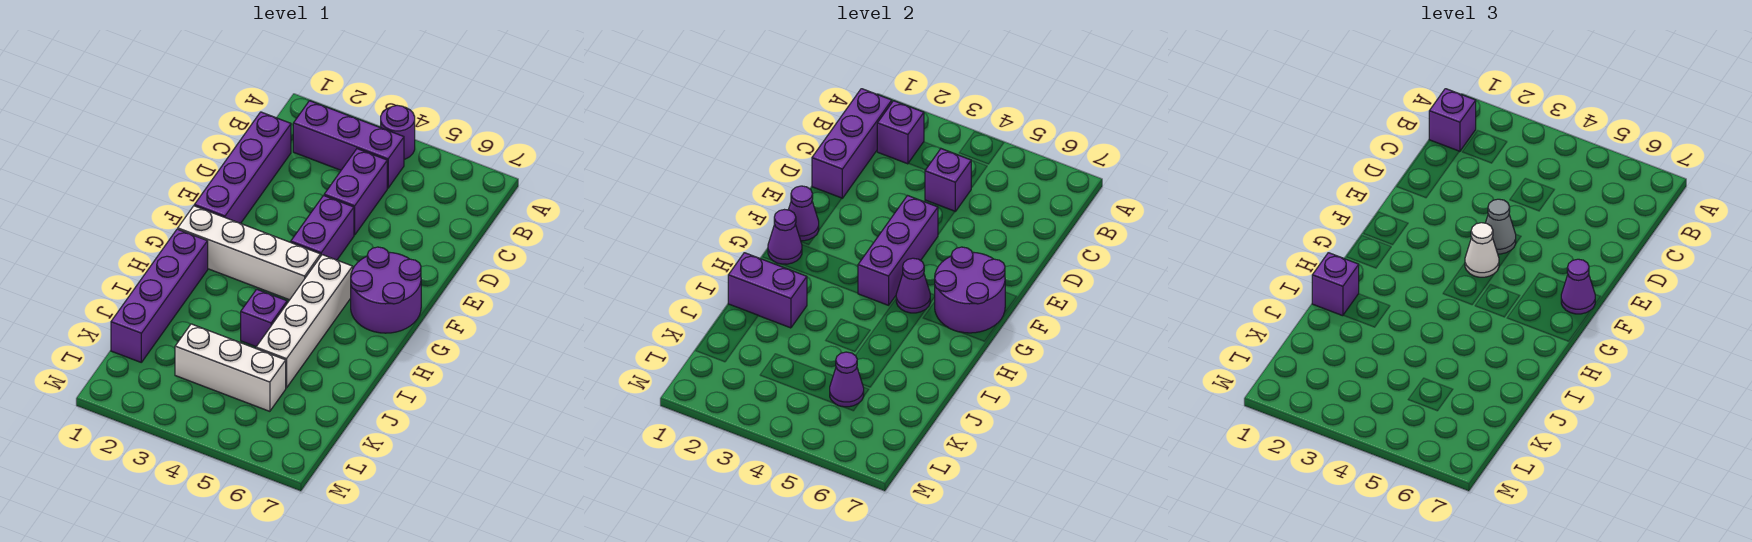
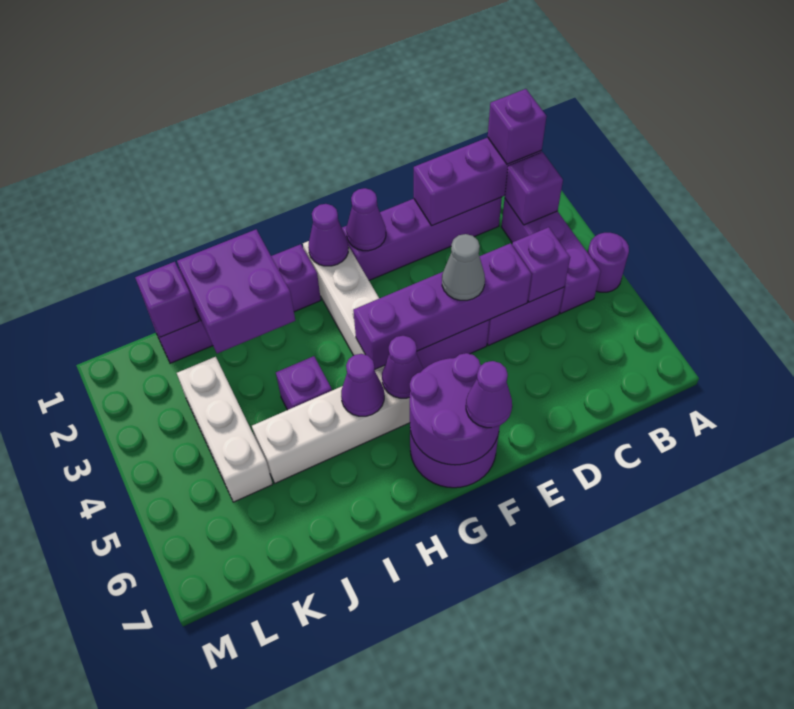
purple brick E4:G4 level 2 -> purple brick D4:G4 level 2
white cone F4 level 3 -> none
purple brick I1:I2 level 2 -> purple brick I1:J2 level 2
purple brick I1 level 3 -> purple brick K1 level 2
purple cone K5 level 2 -> purple cone H5 level 2

